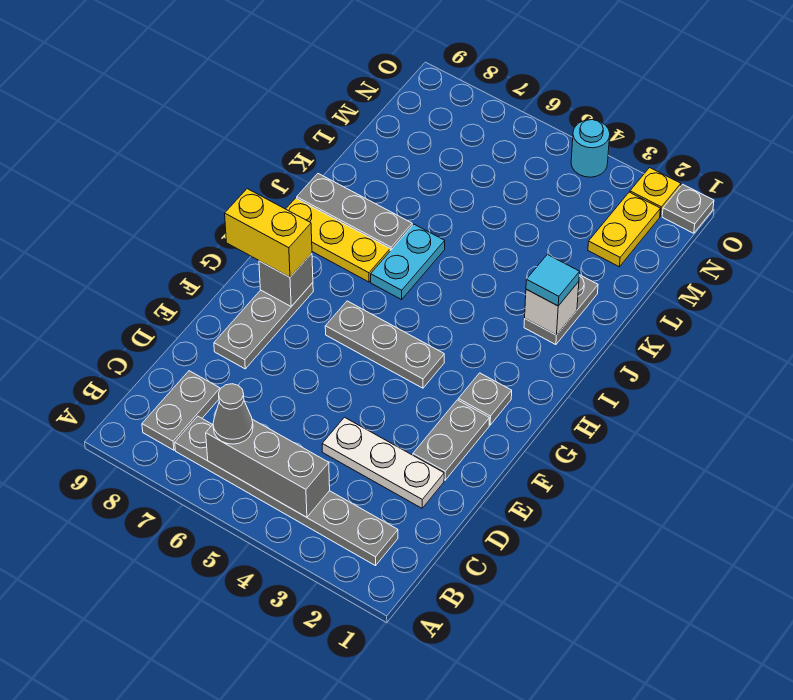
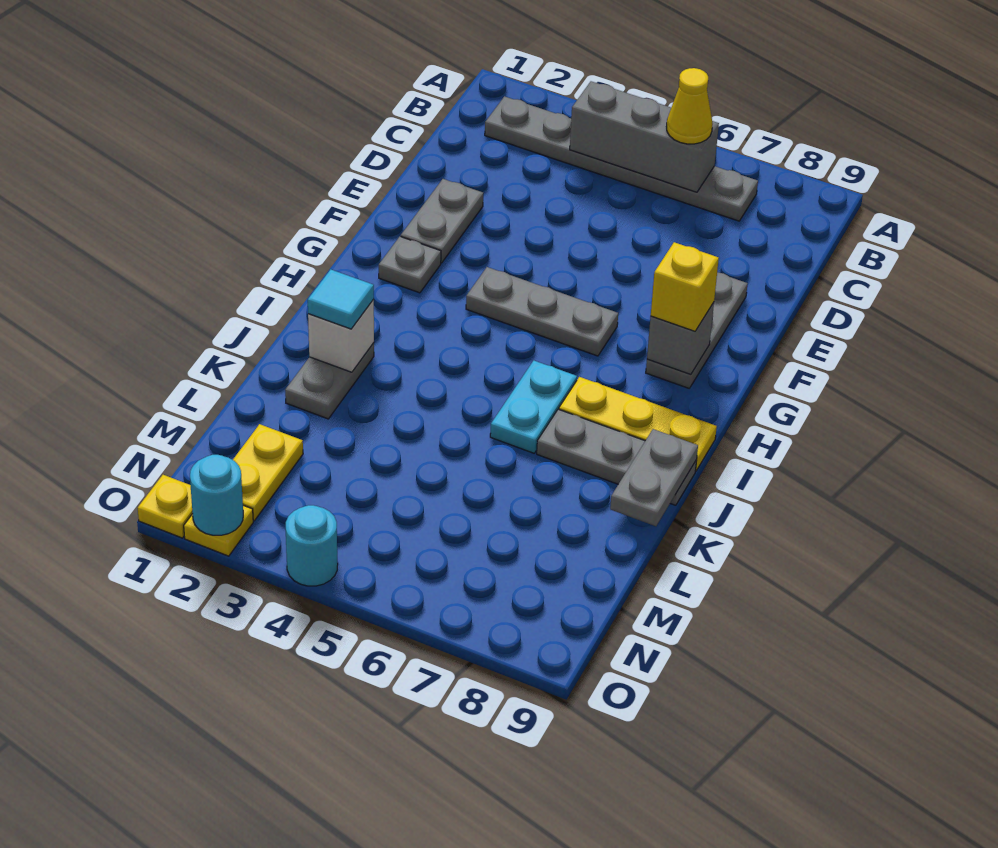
grey cone B6 level 3 -> yellow cone B6 level 3
grey plate B8:C8 level 1 -> grey plate J9:K9 level 2
white plate D2:D4 level 1 -> none
yellow brick G8:G9 level 3 -> yellow brick G8 level 3
grey plate O1 level 1 -> yellow plate O1 level 1
none -> cyan round brick O2 level 2

